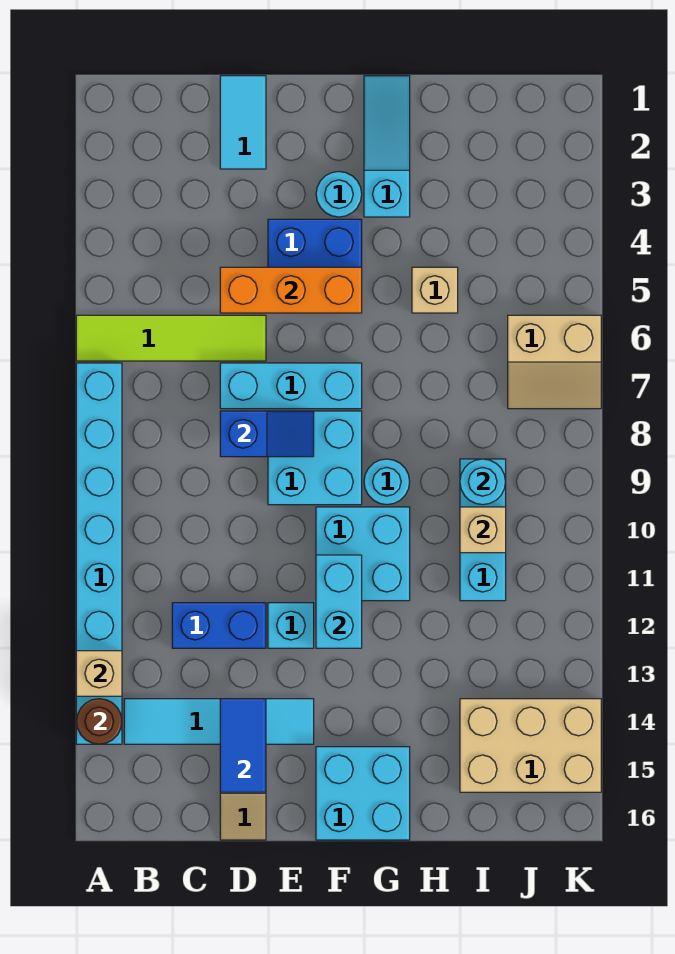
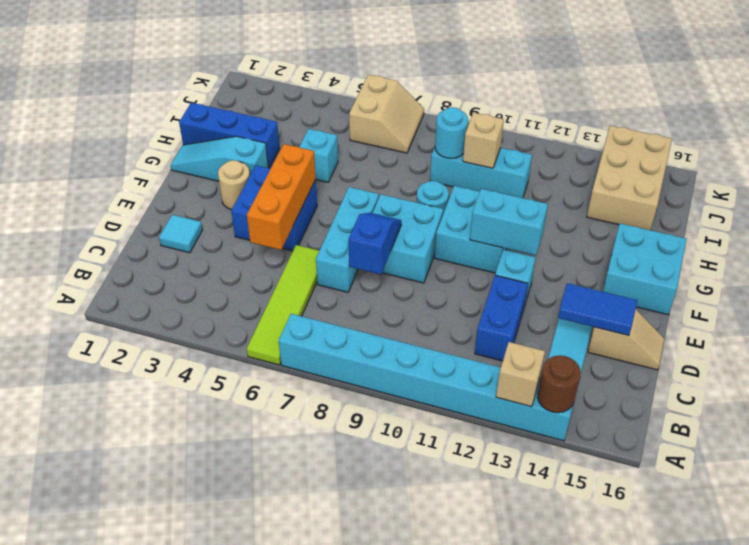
cyan tile D1:D2 level 1 -> cyan tile D2 level 1
cyan round brick F3 level 1 -> tan round brick F3 level 1
none -> blue brick H1:H3 level 1
tan brick H5 level 1 -> cyan brick H5 level 1

